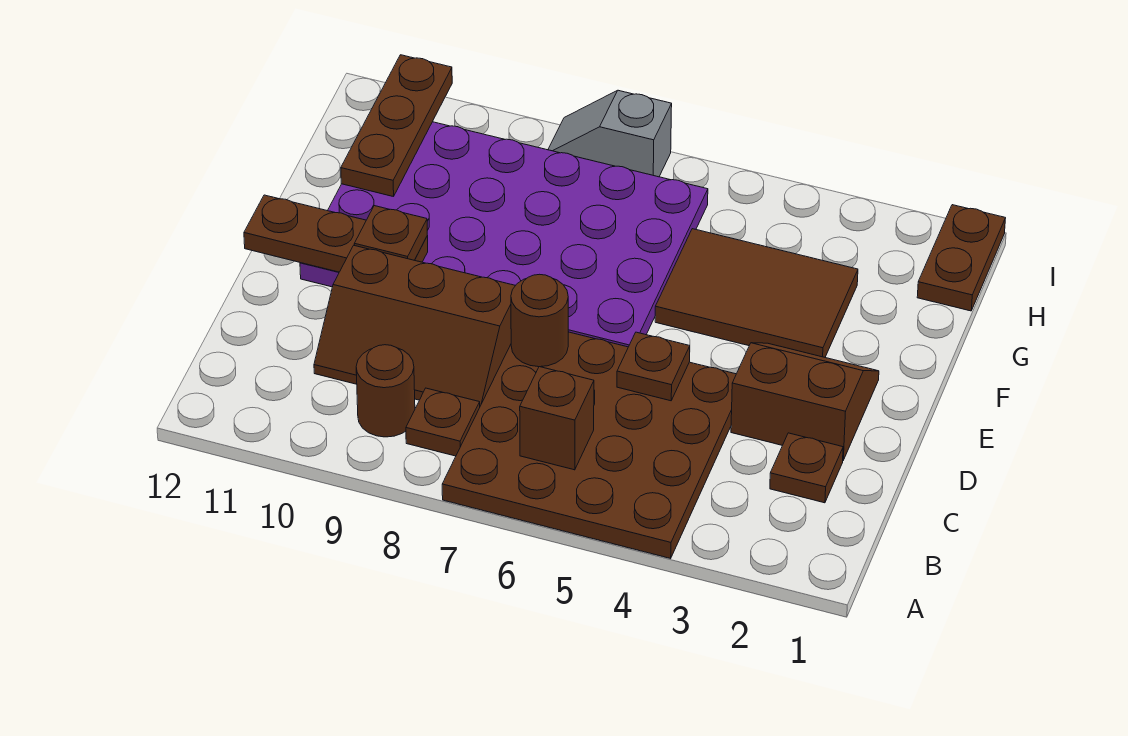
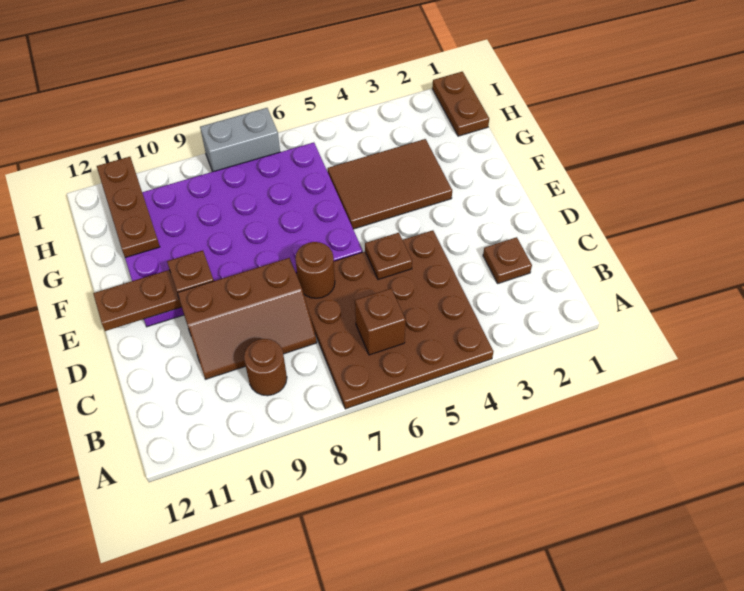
brown plate B8 level 1 -> none
brown slope D2:E3 level 1 top D -> none
grey slope I7:I8 level 1 top 7 -> grey brick I7:I8 level 1

